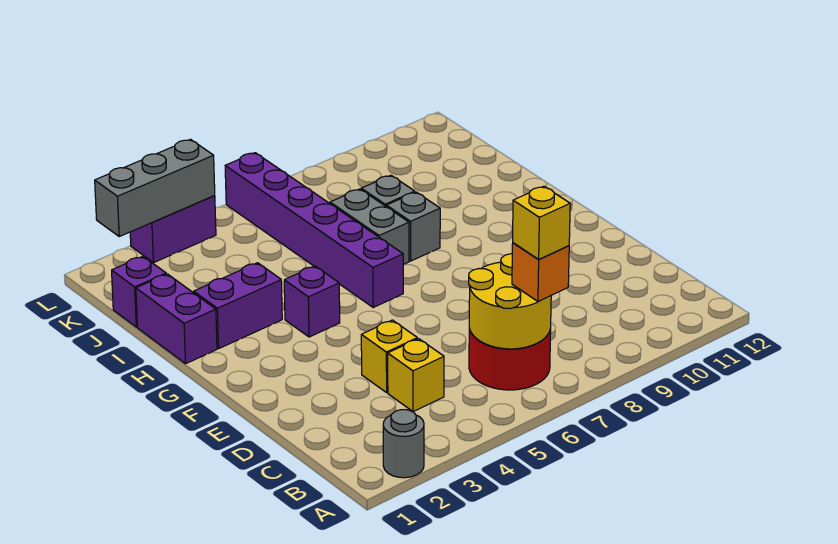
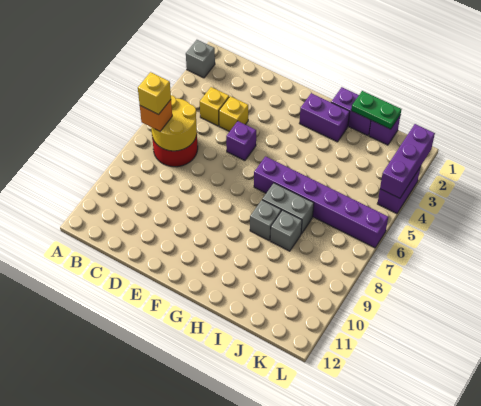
grey round brick A2 level 1 -> grey brick A2 level 1
purple brick G4 level 1 -> purple brick E5 level 1
purple brick H2:H3 level 1 -> purple brick G2:H2 level 1
none -> green plate I1:J1 level 2
grey brick L2:L4 level 2 -> purple brick L2:L4 level 2

